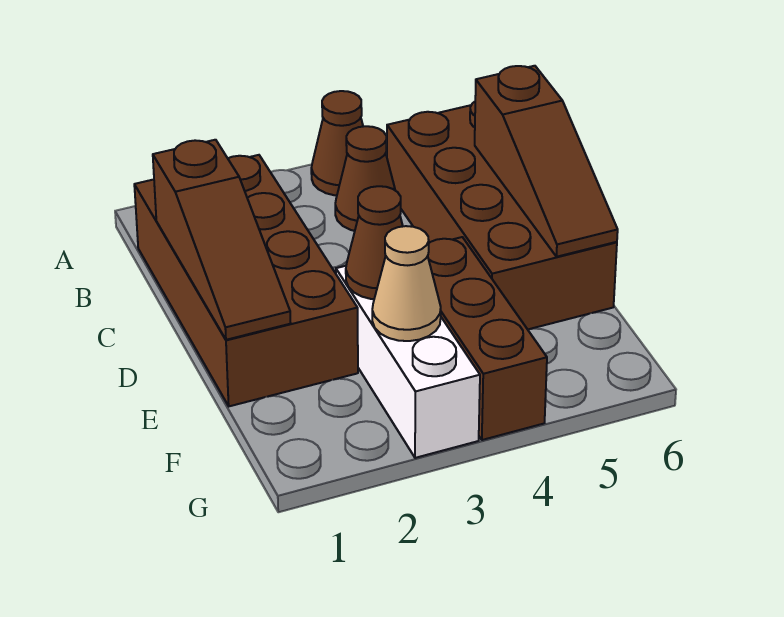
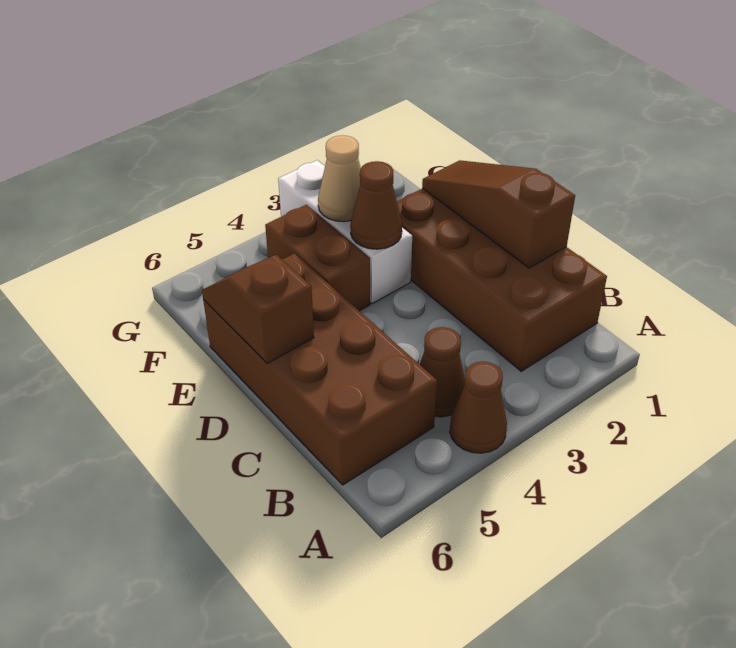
brown slope C6:E6 level 2 top C -> brown slope D6:E6 level 2 top D
brown brick E4:G4 level 1 -> brown brick E4:F4 level 1

